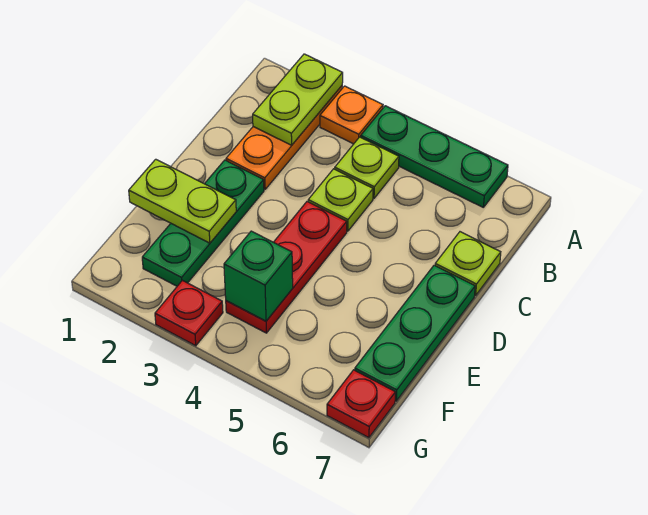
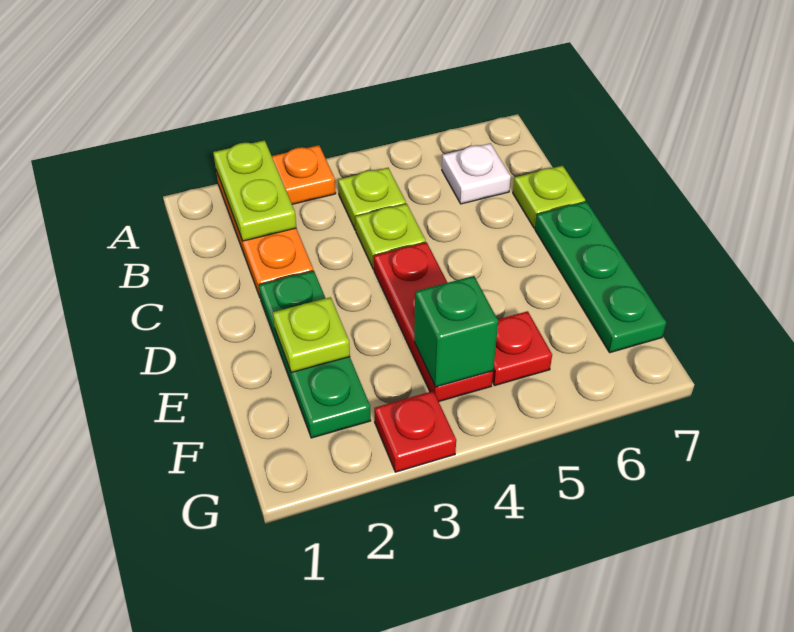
green plate A4:A6 level 1 -> none
none -> white plate B6 level 1
lime plate E1:E2 level 2 -> lime plate E2 level 2
red plate G7 level 1 -> red plate F5 level 1

